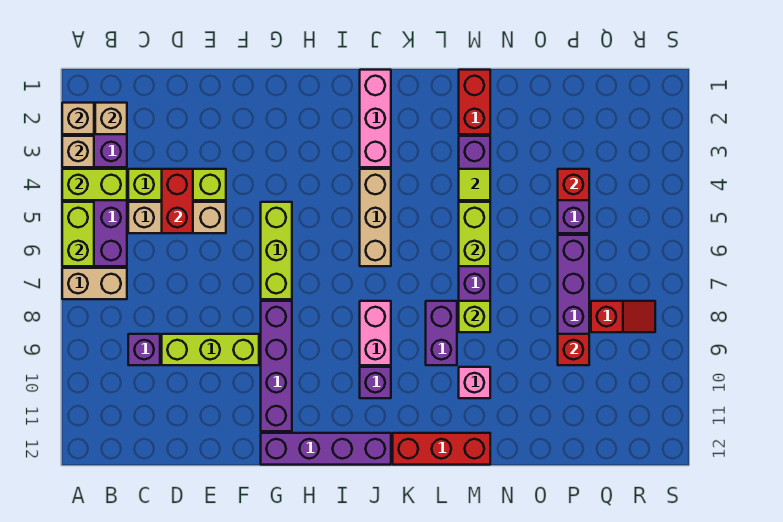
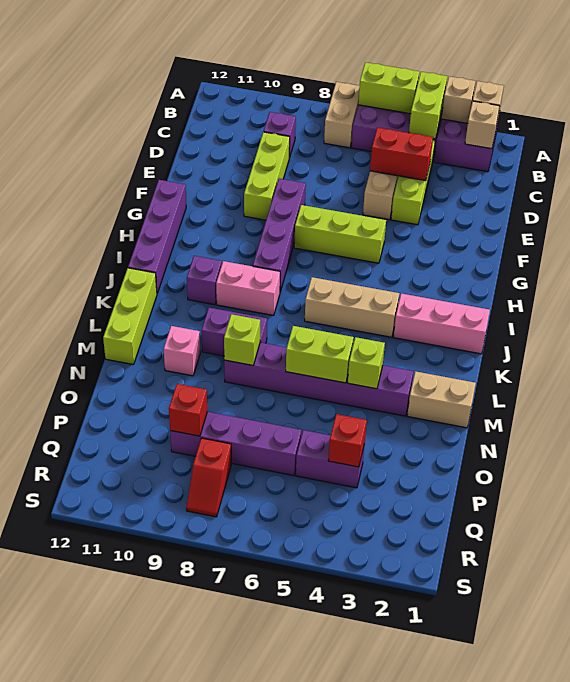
purple brick G8:G11 level 1 -> purple brick F8:I8 level 1
red brick K12:M12 level 1 -> lime brick K12:M12 level 1
red brick M1:M2 level 1 -> tan brick M1:M2 level 1
lime tile M4 level 2 -> lime brick M4 level 2

